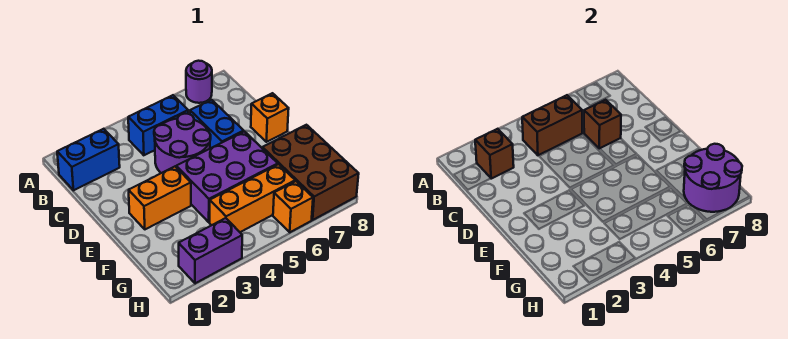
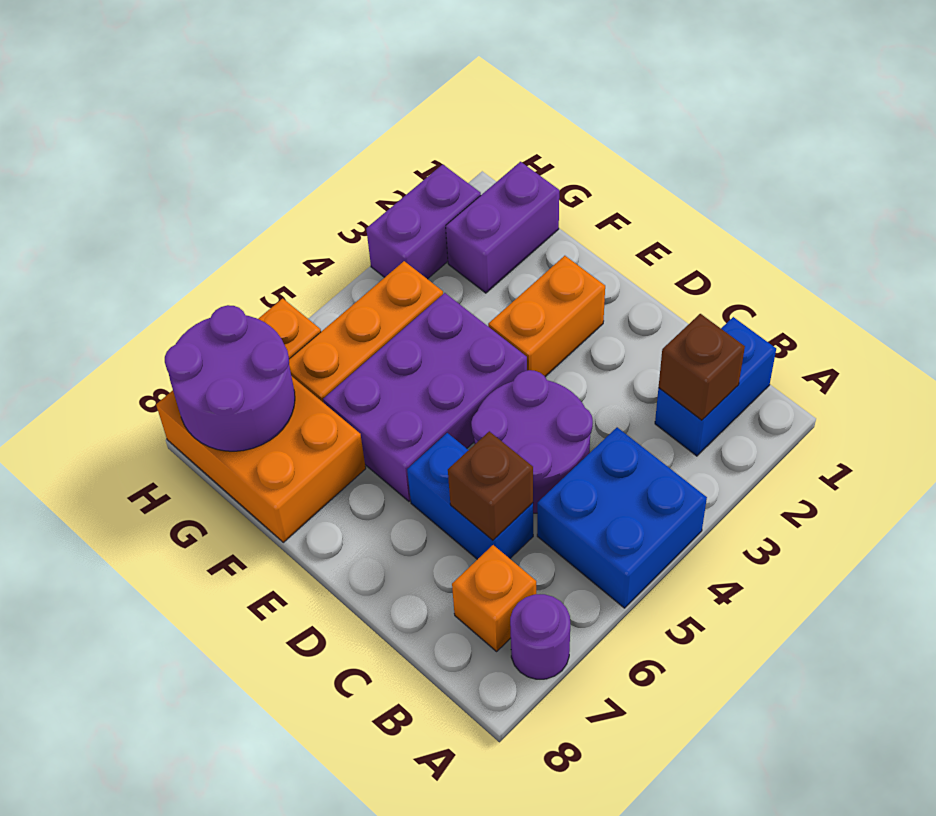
blue brick B4:B5 level 1 -> blue brick A4:B5 level 1
brown brick B4:B5 level 2 -> none
orange brick D8 level 1 -> orange brick B7 level 1
brown brick F7:H8 level 1 -> orange brick F7:H8 level 1
none -> purple brick G1:G2 level 1

